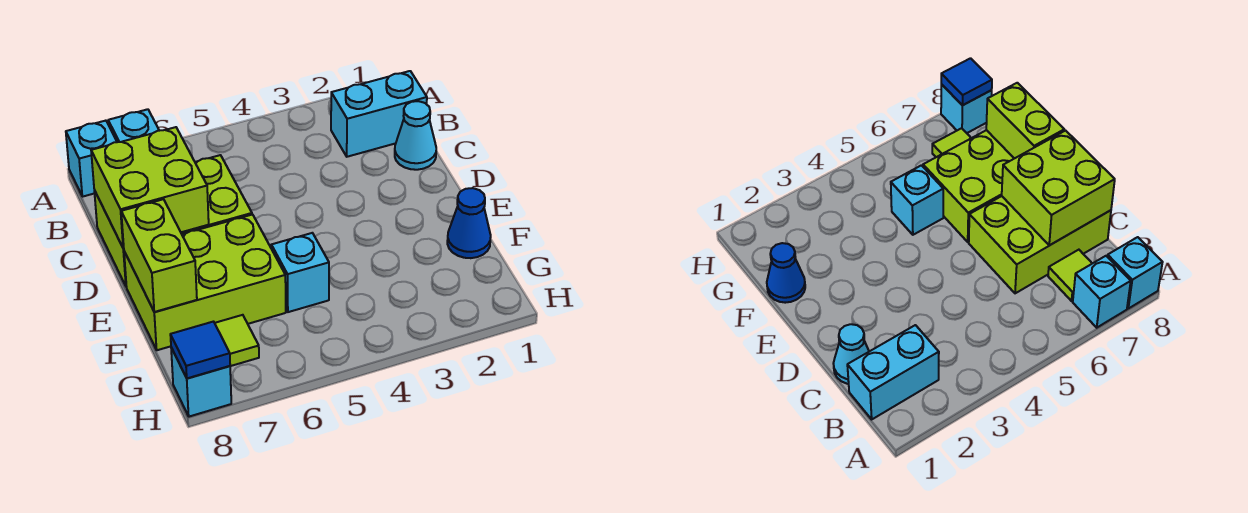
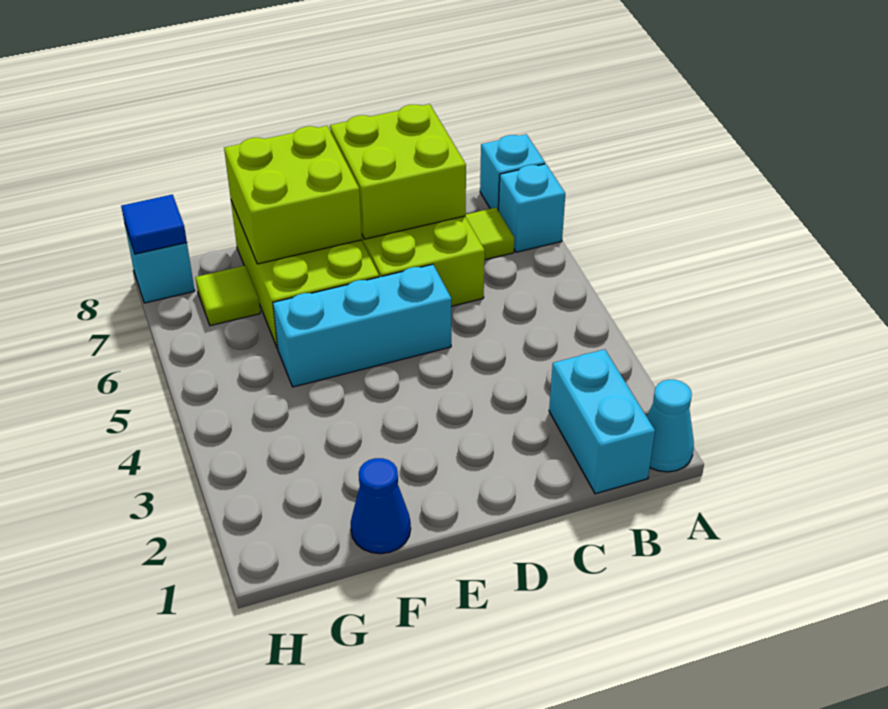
cyan cone C1 level 1 -> cyan cone A1 level 1
lime brick E8:F8 level 2 -> lime brick E7:F8 level 2
cyan brick F5 level 1 -> cyan brick D5:F5 level 1

